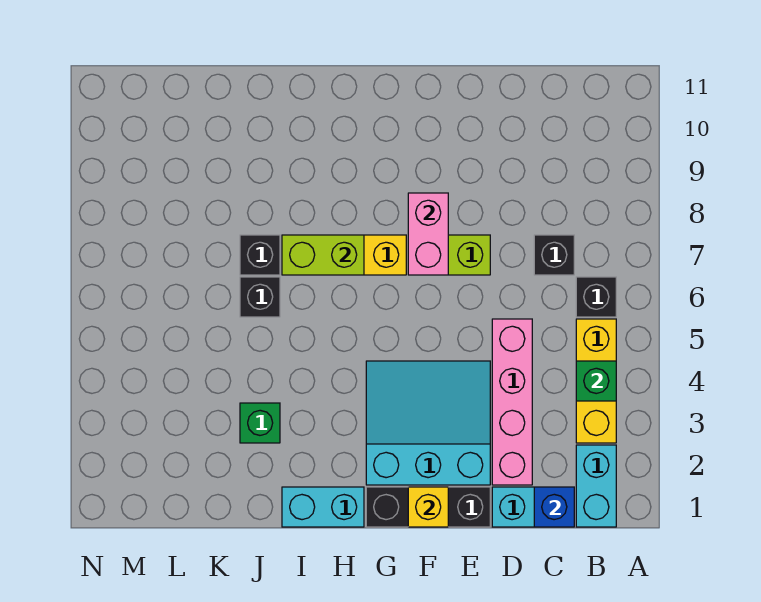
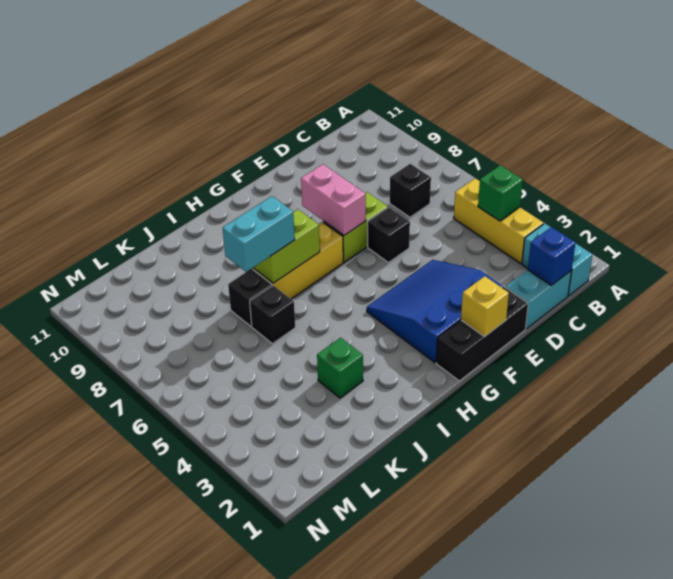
black brick B6 level 1 -> black brick E6 level 1
pink brick D2:D5 level 1 -> none
cyan slope E2:G4 level 1 top 2 -> blue slope E2:G4 level 1 top 2
cyan brick H1:I1 level 1 -> cyan brick I7:J7 level 3

